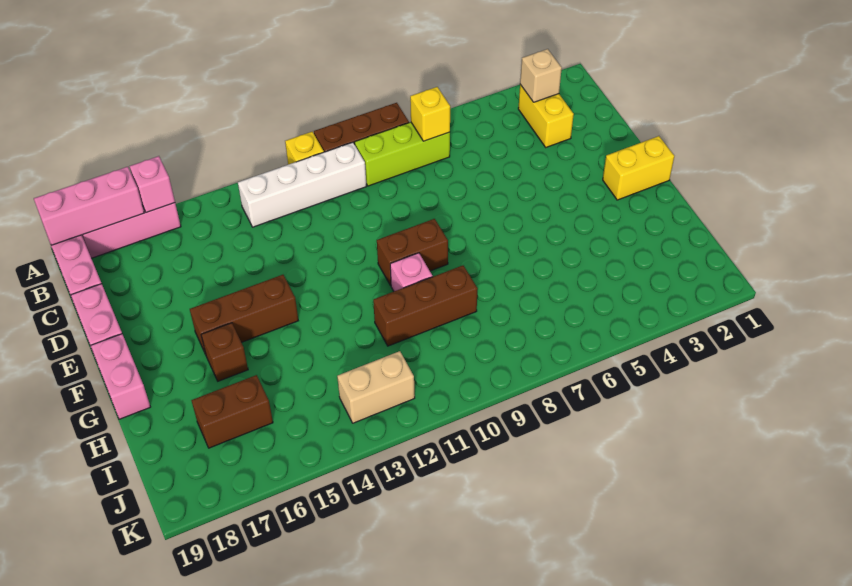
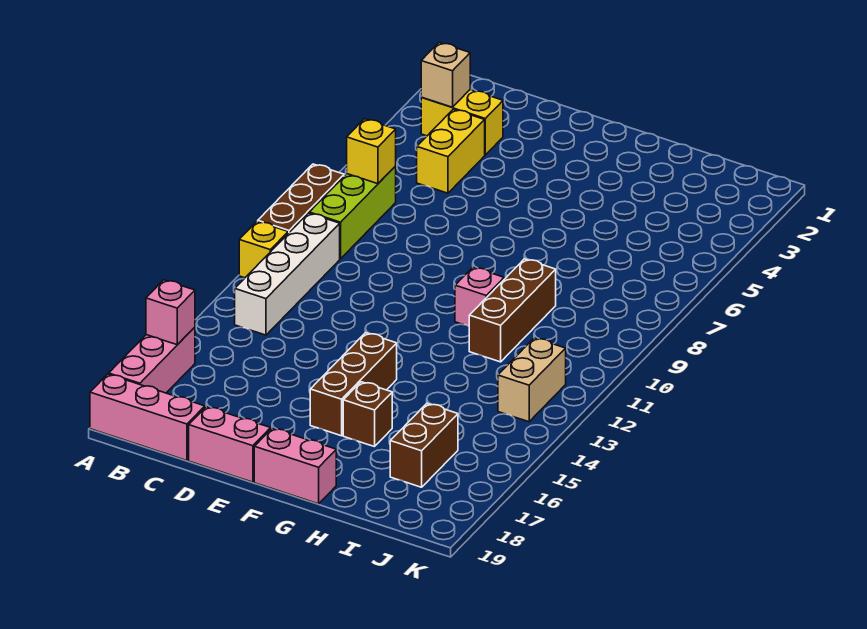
pink brick A17:A19 level 2 -> none
yellow brick F1:F2 level 1 -> yellow brick C4:C5 level 1
brown brick F9:F10 level 1 -> none

